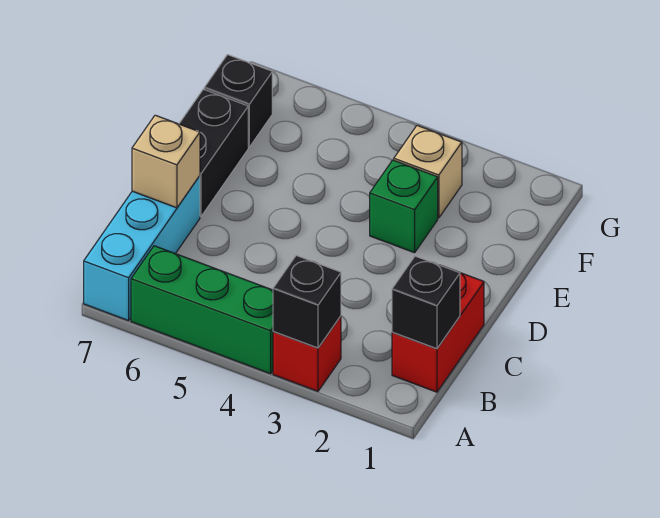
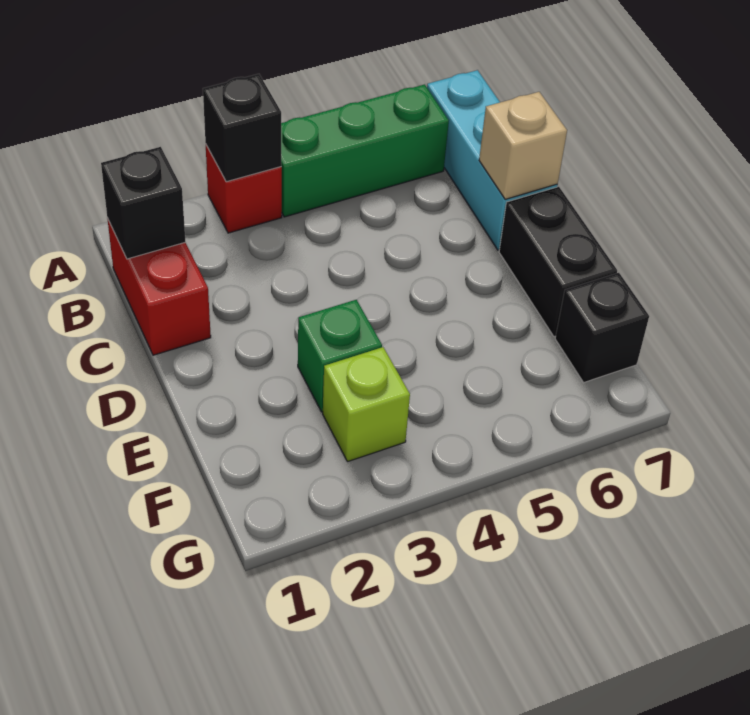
tan brick F3 level 1 -> lime brick F3 level 1

